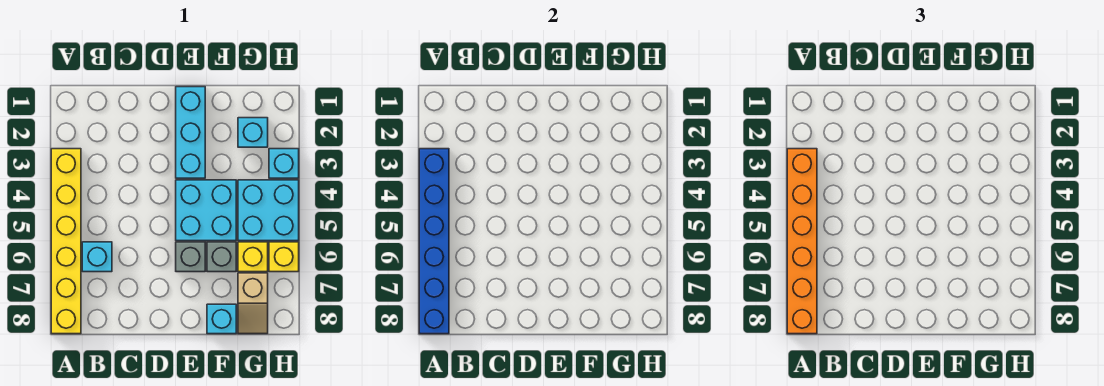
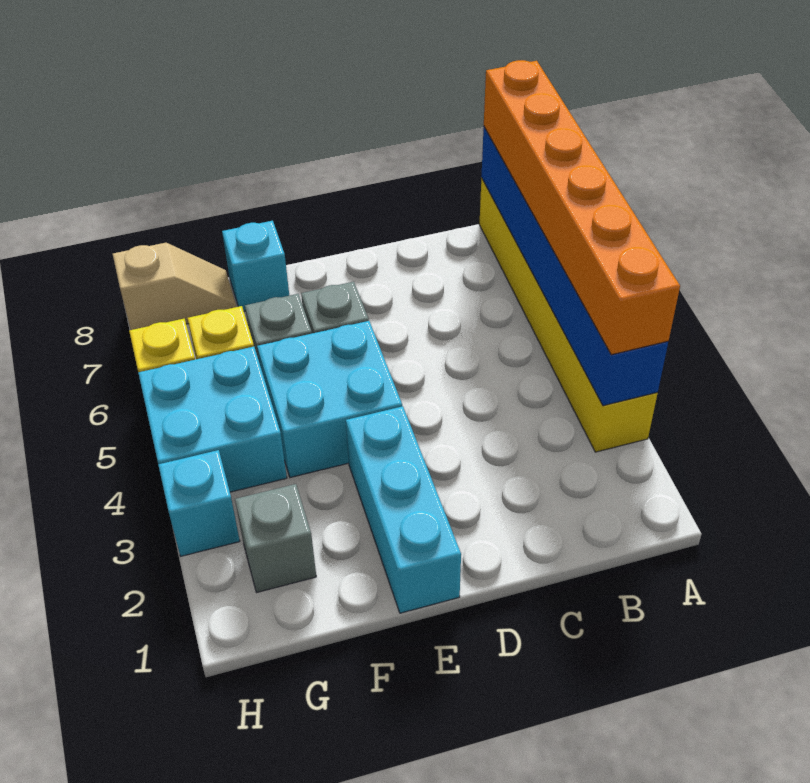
cyan brick B6 level 1 -> none
cyan brick G2 level 1 -> grey brick G2 level 1
tan slope G7:G8 level 1 top 7 -> tan slope G8:H8 level 1 top H

